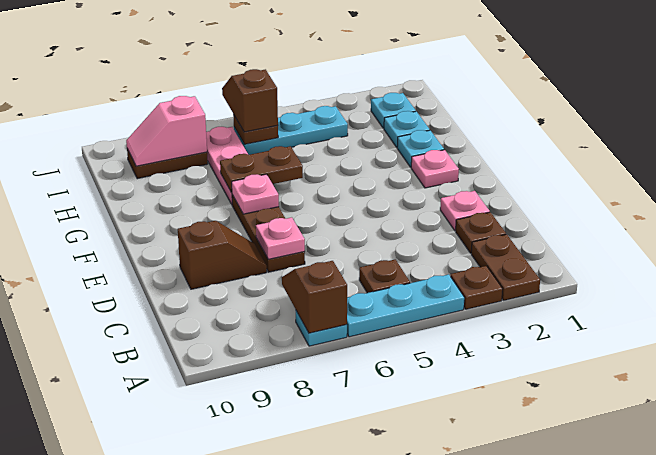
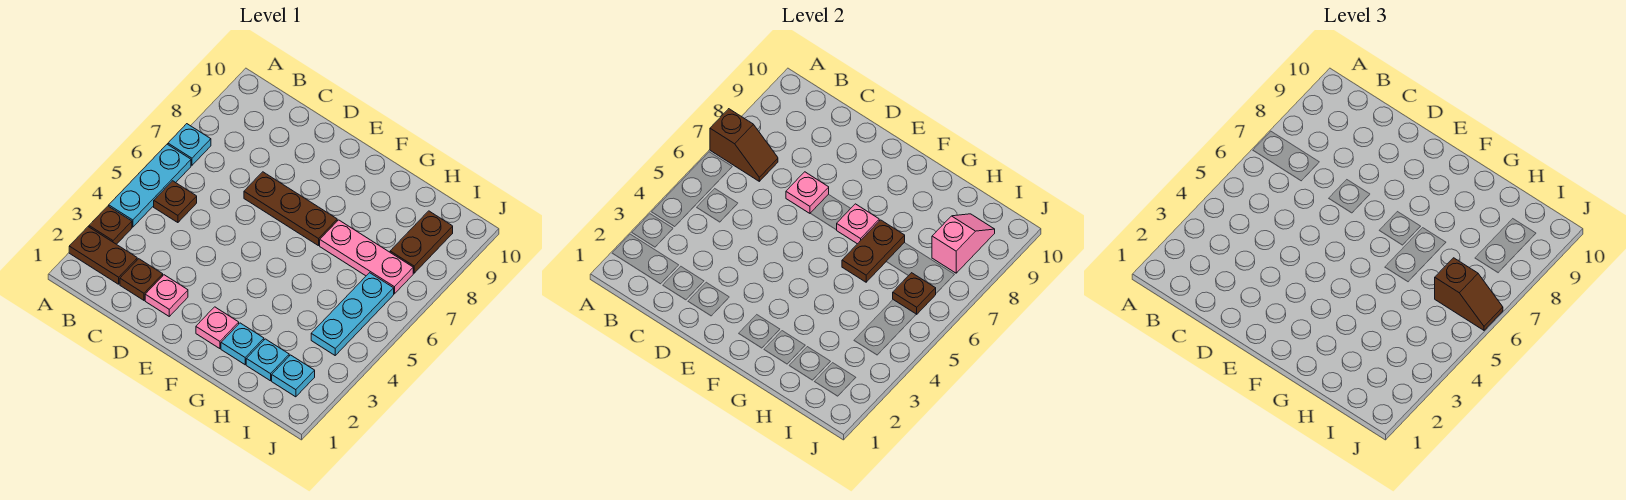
brown slope D8:D9 level 1 top 9 -> none

